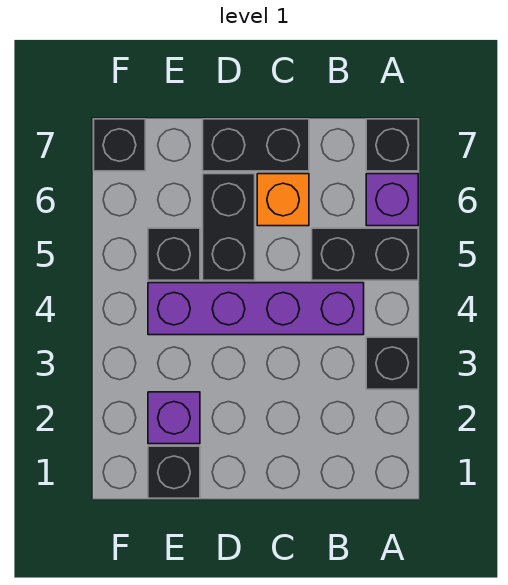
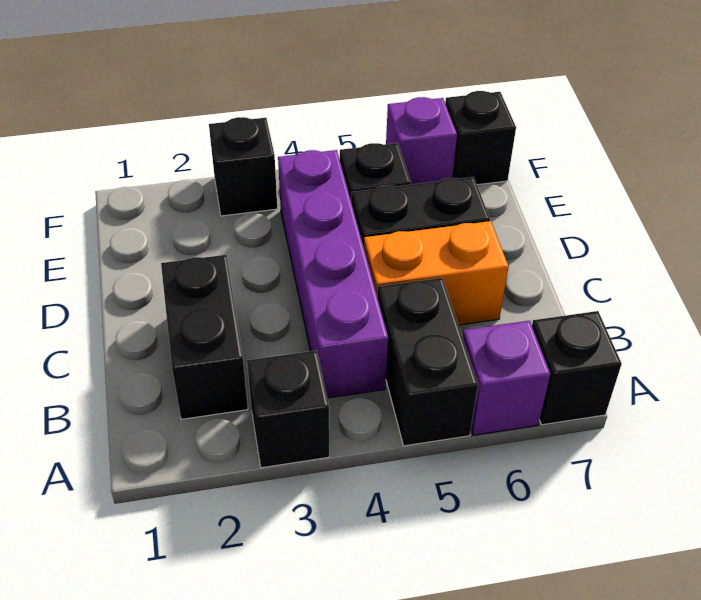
orange brick C6 level 1 -> orange brick C5:C6 level 1
black brick C7:D7 level 1 -> black brick B2:C2 level 1
black brick E1 level 1 -> black brick F3 level 1
purple brick E2 level 1 -> purple brick F6 level 1

